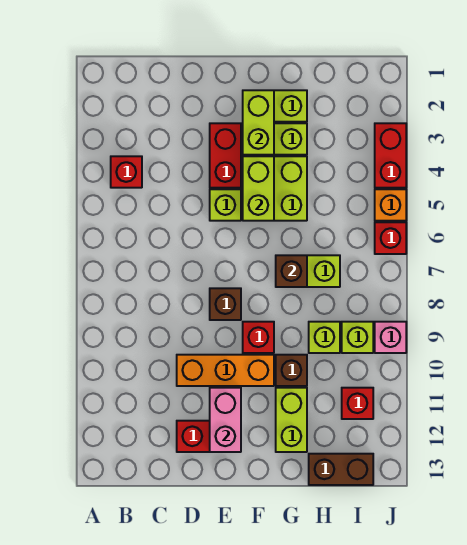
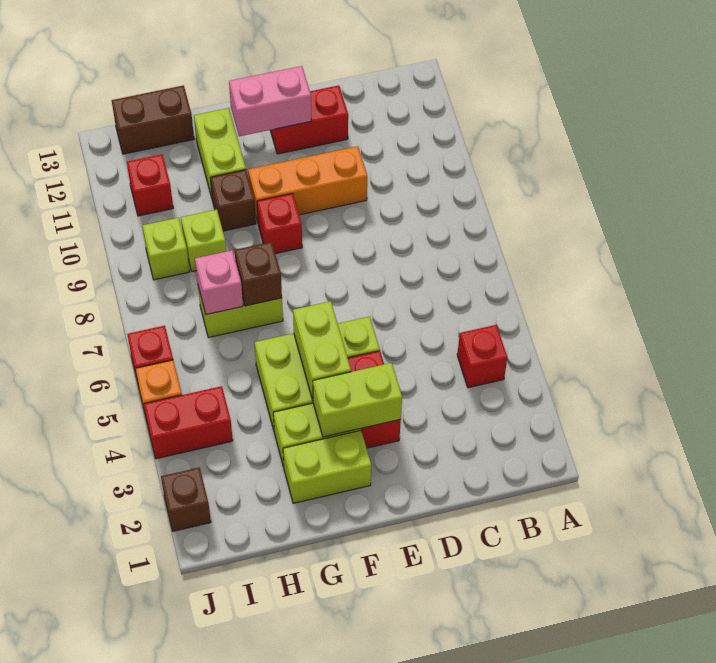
brown brick E8 level 1 -> brown brick J2 level 1
pink brick E11:E12 level 2 -> pink brick E12:F12 level 2
lime brick F2:F3 level 2 -> lime brick E3:F3 level 2
red brick J3:J4 level 1 -> red brick I4:J4 level 1
pink brick J9 level 1 -> pink brick H7 level 2

